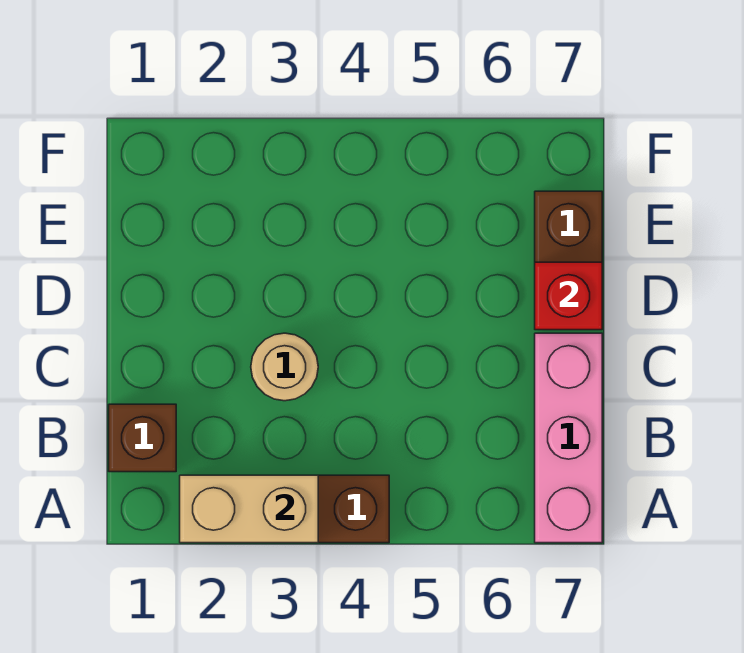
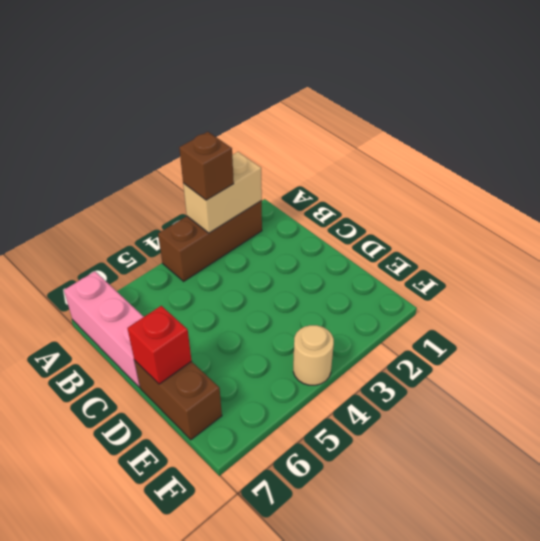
brown brick B1 level 1 -> brown brick A3 level 3
tan round brick C3 level 1 -> tan round brick F4 level 1

